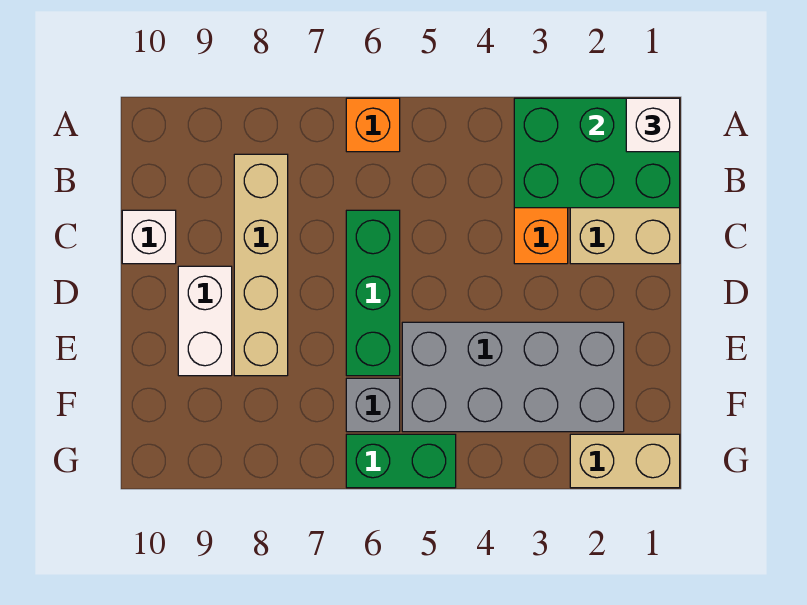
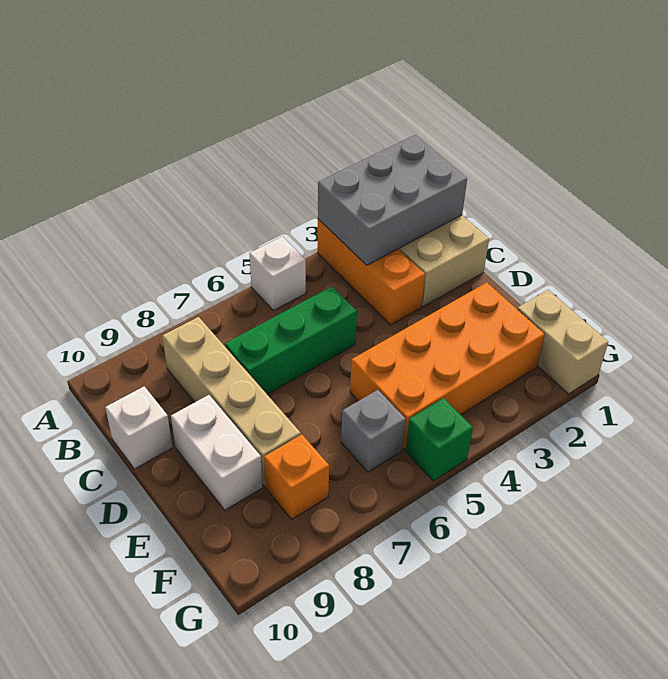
green brick A1:B3 level 2 -> grey brick A1:B3 level 2
white brick A1 level 3 -> white brick A5 level 1
orange brick A6 level 1 -> orange brick F8 level 1
green brick C6:E6 level 1 -> green brick C5:C7 level 1
grey brick E2:F5 level 1 -> orange brick E2:F5 level 1
tan brick G1:G2 level 1 -> tan brick F1:G1 level 1
green brick G5:G6 level 1 -> green brick G5 level 1

